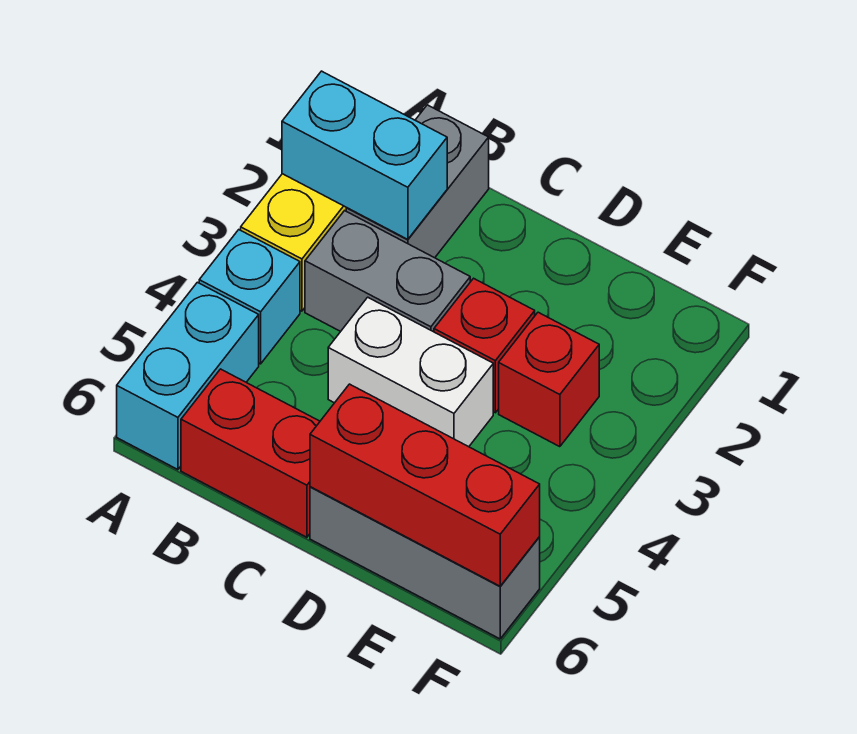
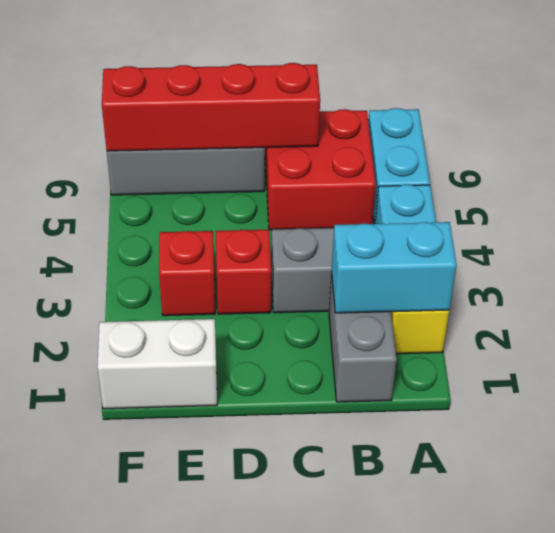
red brick B6:C6 level 1 -> red brick B5:C6 level 1
white brick C4:D4 level 1 -> white brick E1:F1 level 1
red brick D6:F6 level 2 -> red brick C6:F6 level 2

